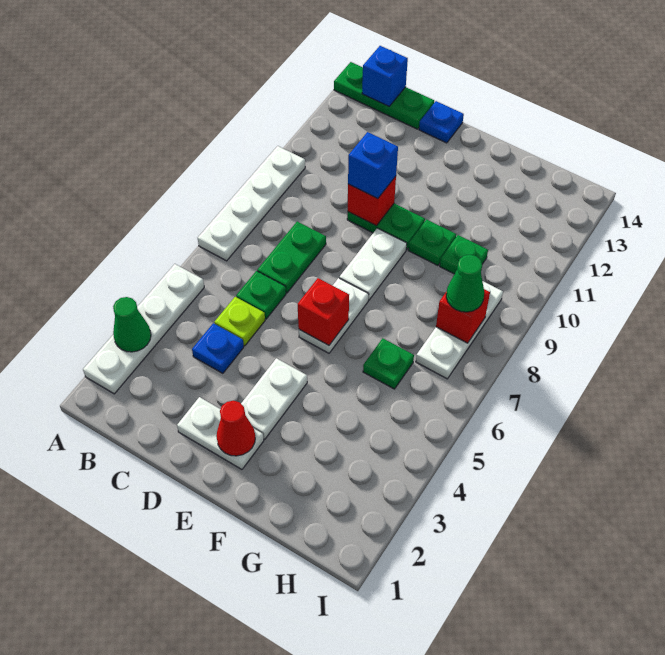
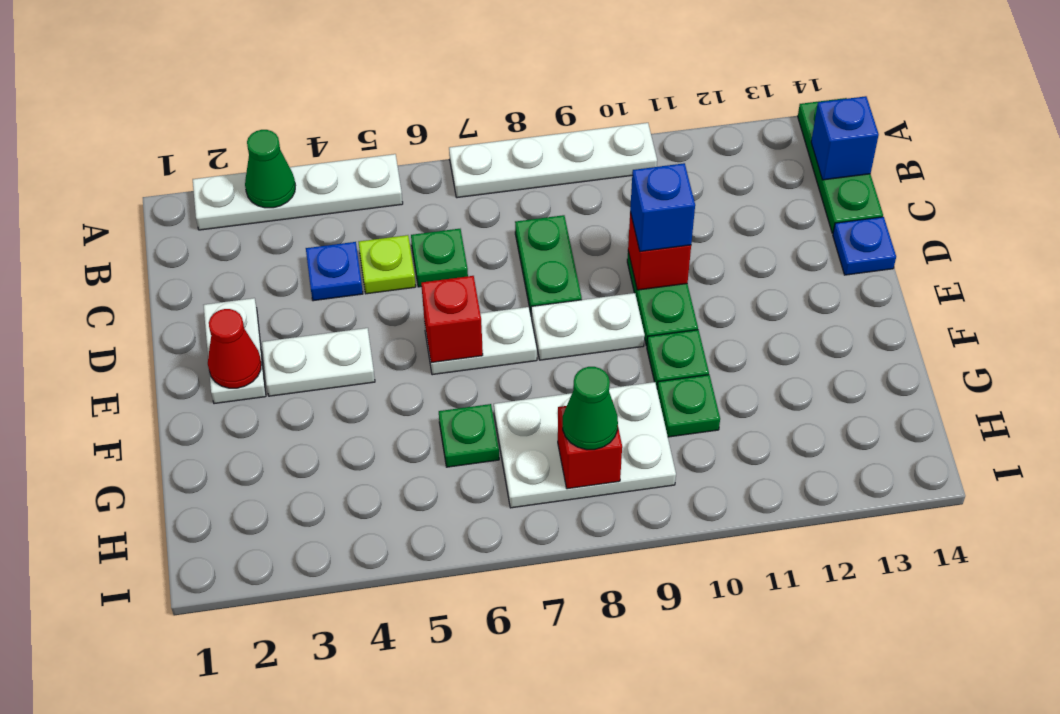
green plate C7:C8 level 1 -> green plate C8:D8 level 1
white plate H7:H9 level 1 -> white plate G7:H9 level 1

